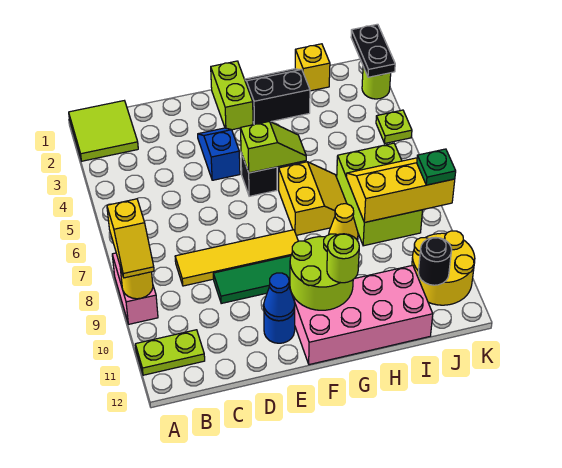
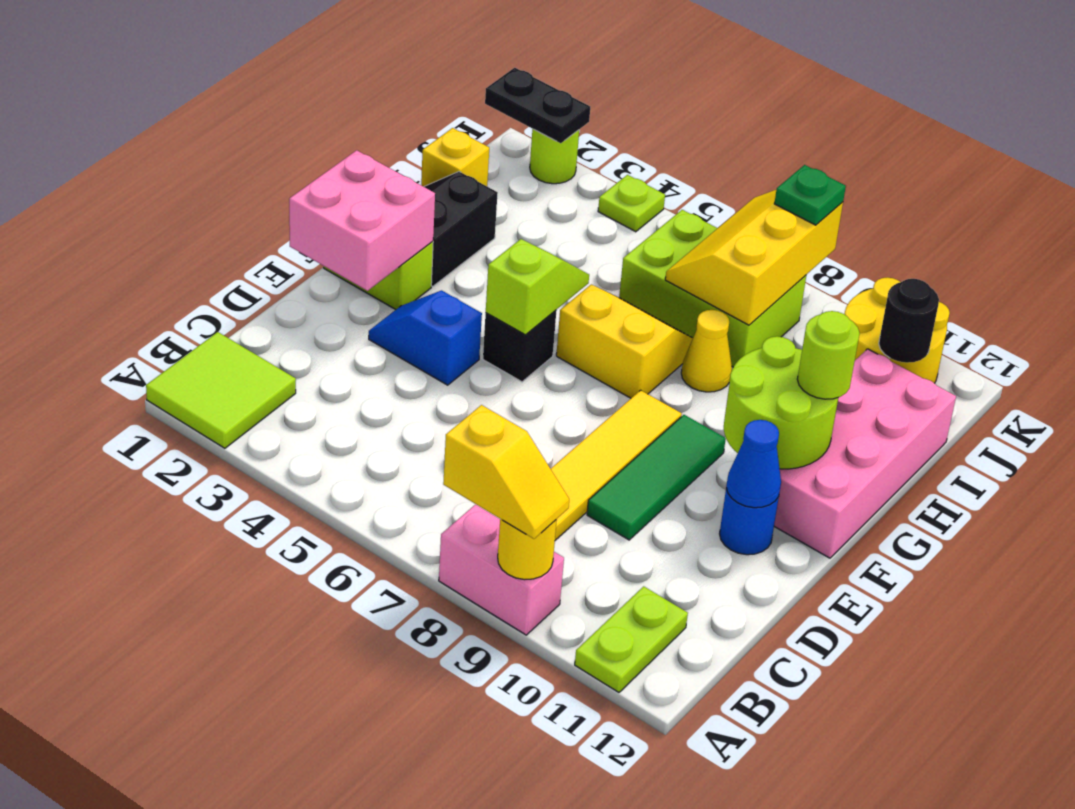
none -> pink brick E1:F2 level 2

